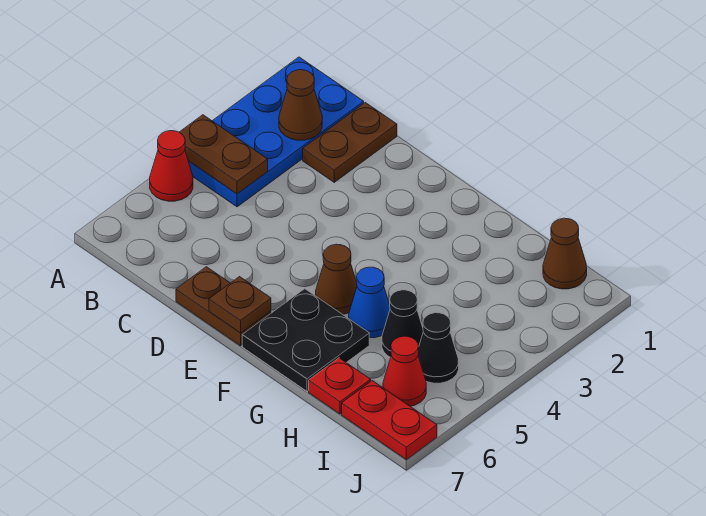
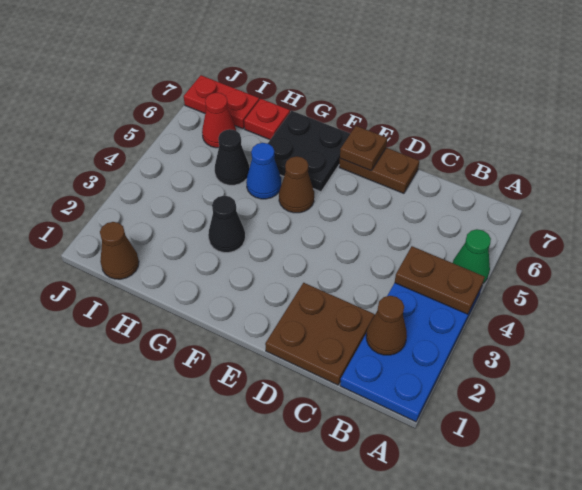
red cone A5 level 1 -> green cone A5 level 1
brown plate C1:C2 level 1 -> brown plate C1:D2 level 1
black cone I5 level 1 -> black cone G3 level 1

